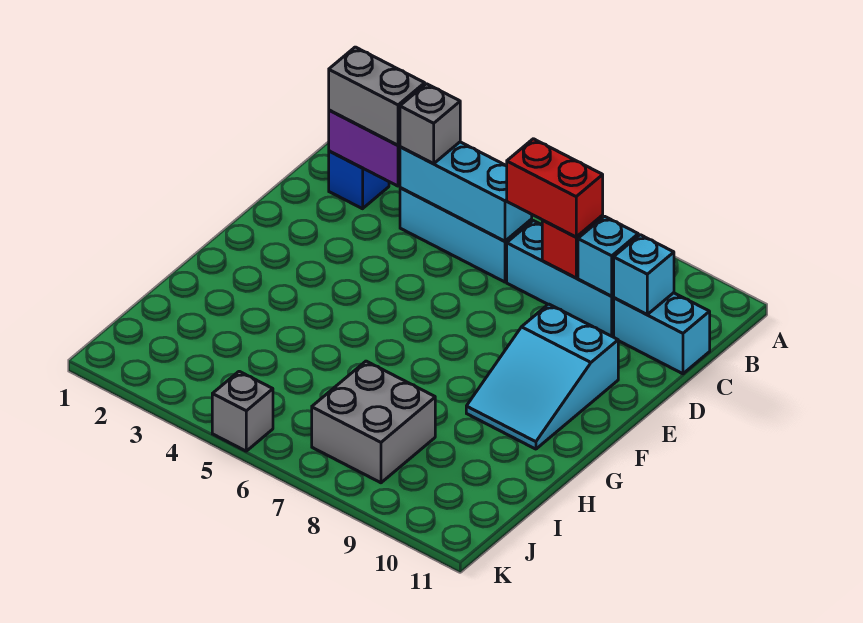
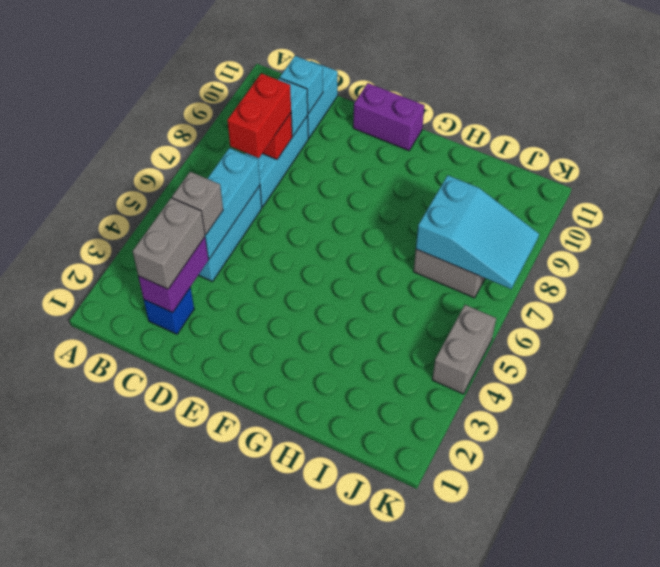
cyan slope E9:G10 level 1 top E -> cyan slope I7:K8 level 2 top I
none -> purple brick E11:F11 level 1
grey brick K5 level 1 -> grey brick K4:K5 level 1

